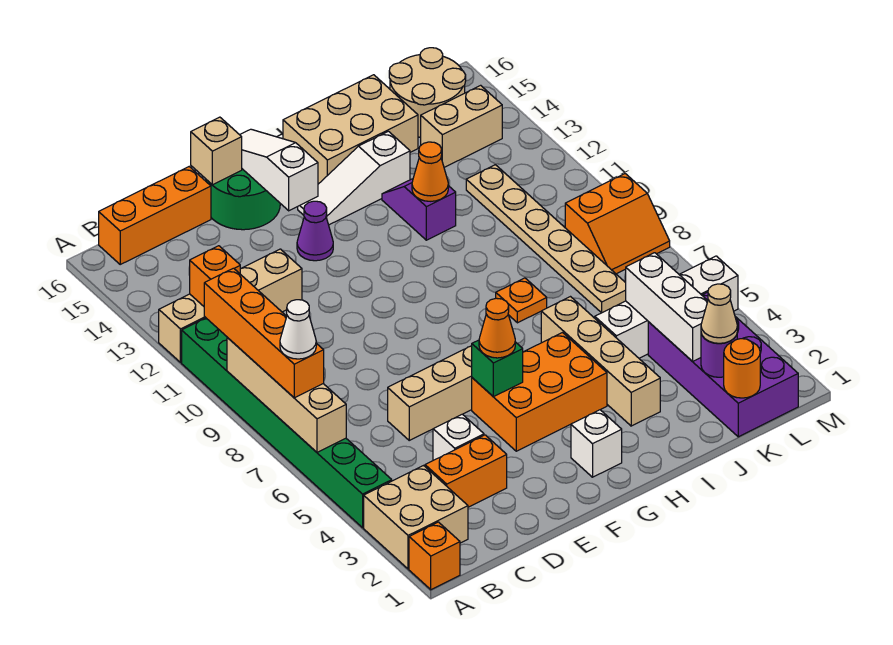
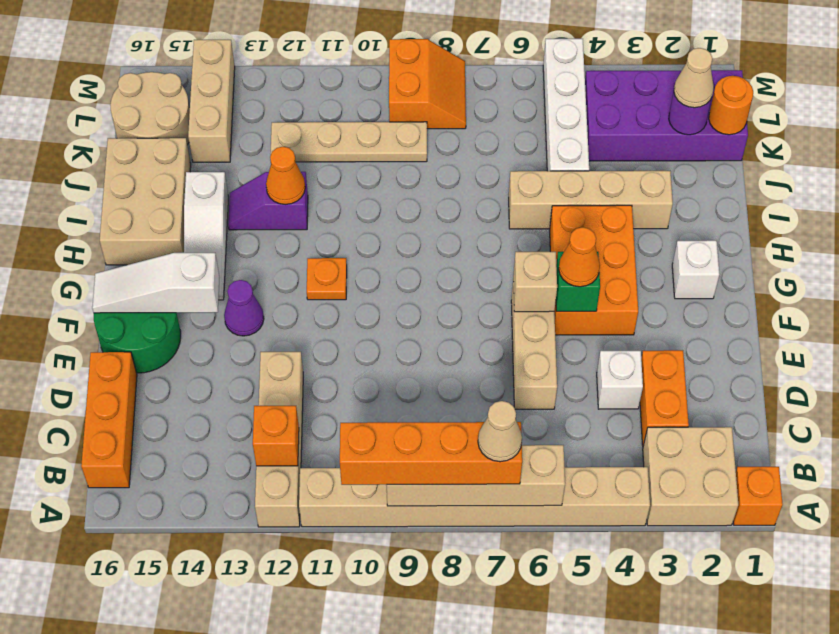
green brick A4:A11 level 1 -> tan brick A4:A11 level 1
white cone A7 level 4 -> tan cone A7 level 4
tan brick E16 level 2 -> tan brick F6 level 2
orange plate I8 level 1 -> orange plate G11 level 1
white brick K3:K5 level 2 -> none
tan plate K7:K12 level 1 -> tan plate K9:K12 level 1
tan brick K14:L14 level 1 -> tan brick K14:M14 level 1

